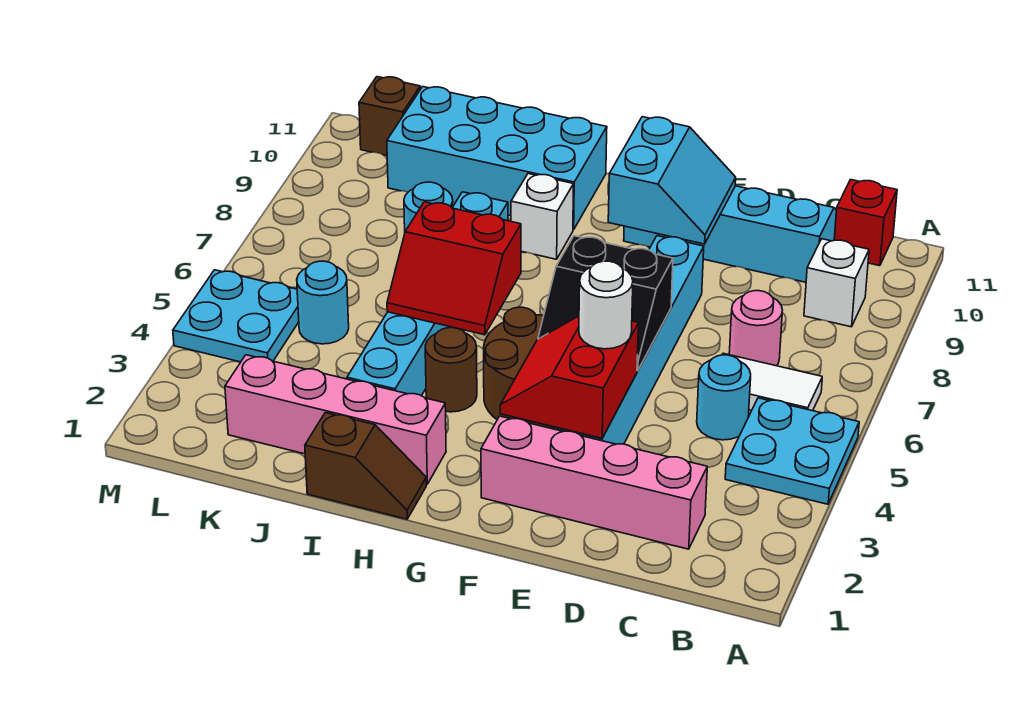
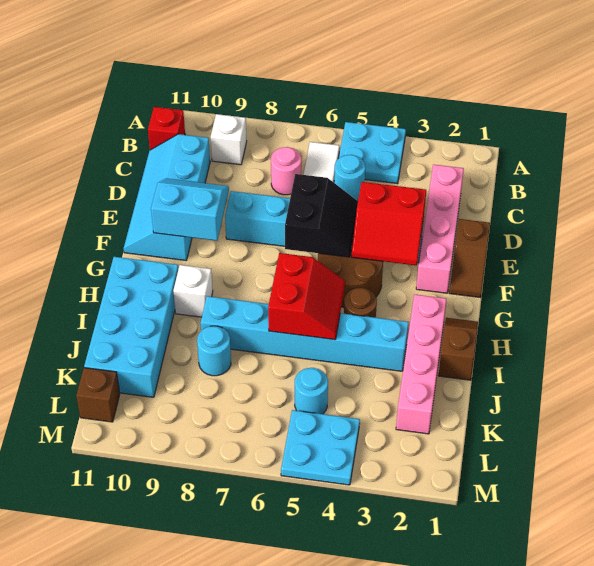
none -> brown slope E1:F1 level 1 top E
white round brick E4 level 3 -> none

